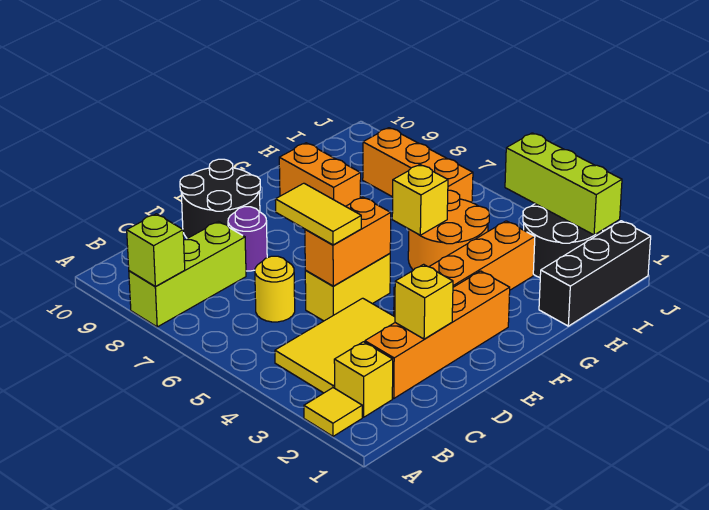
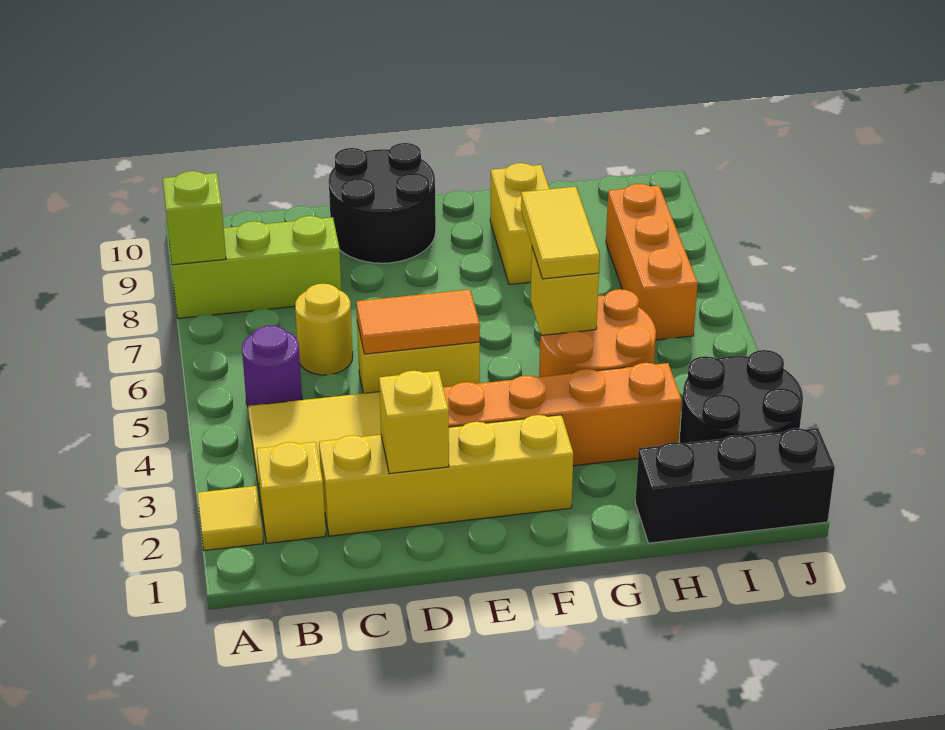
orange brick C2:F2 level 1 -> yellow brick C2:F2 level 1
orange brick D5:E5 level 2 -> orange tile D5:E5 level 2
yellow tile D5:D6 level 3 -> yellow tile G5:G6 level 3
purple round brick D8 level 1 -> purple round brick B5 level 1
orange brick G8:G9 level 1 -> yellow brick G8:G9 level 1
lime brick J2:J4 level 2 -> none

